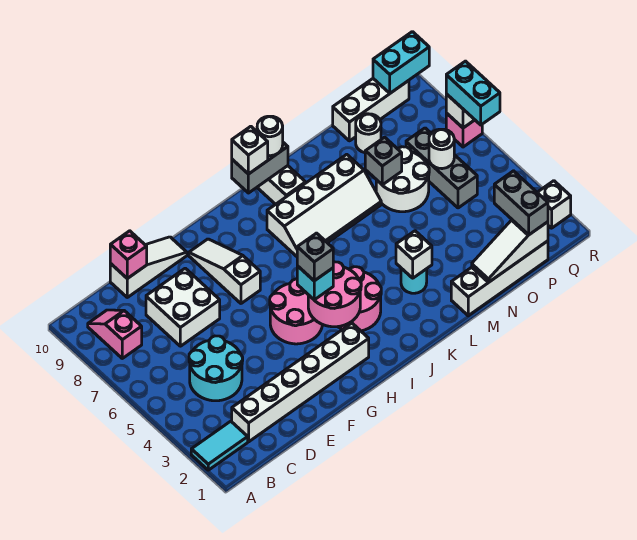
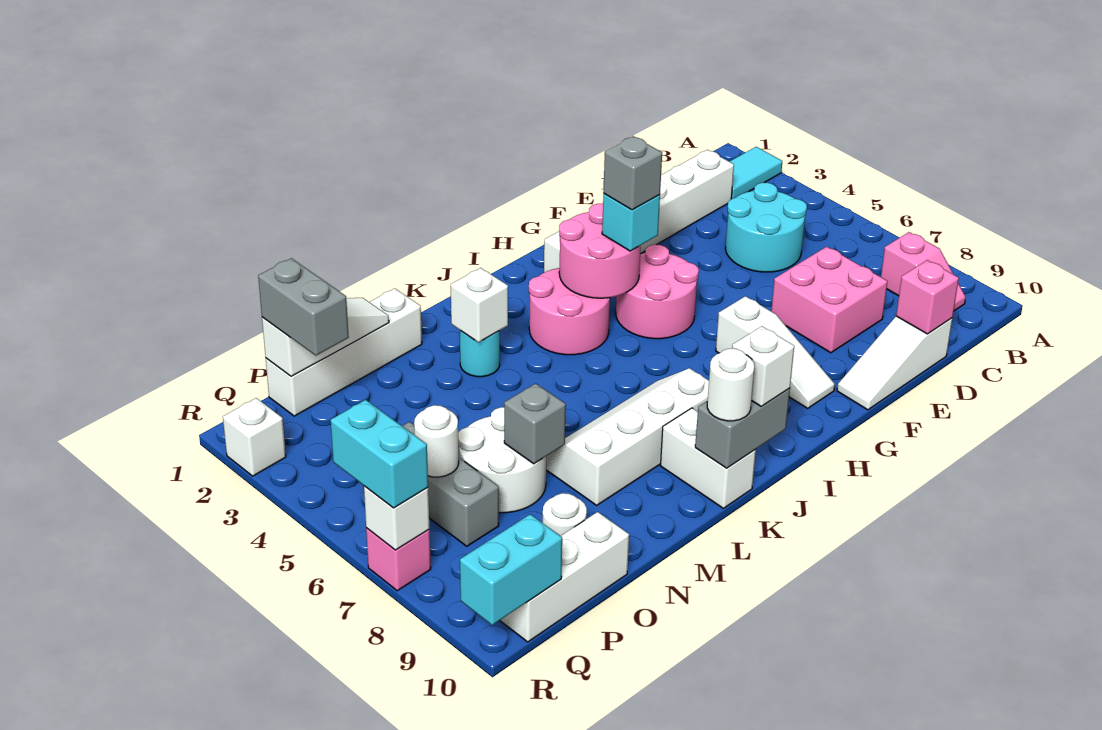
white brick D7:E8 level 1 -> pink brick D7:E8 level 1

